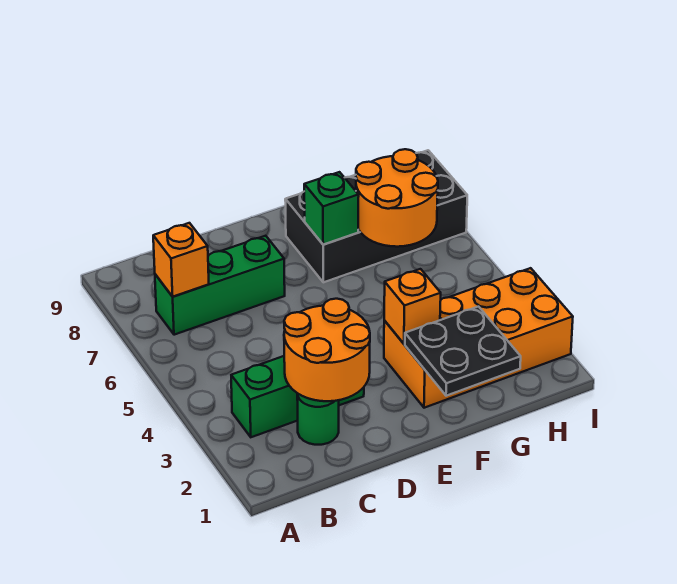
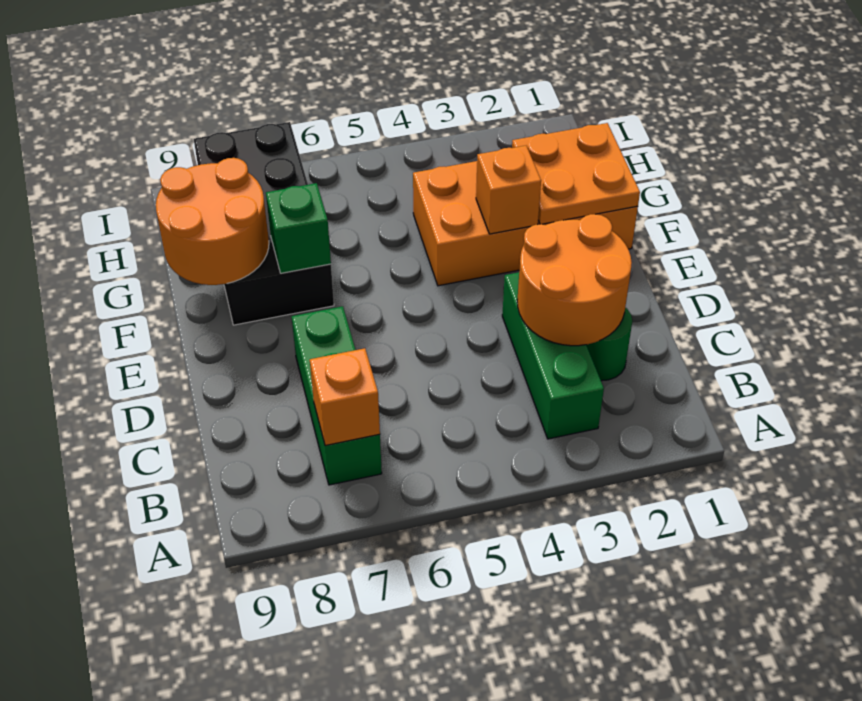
black plate F1:G2 level 2 -> orange plate F1:G2 level 2
orange brick F2:I3 level 1 -> orange brick F1:G4 level 1
orange round brick G6:H7 level 2 -> orange round brick F8:G9 level 2

